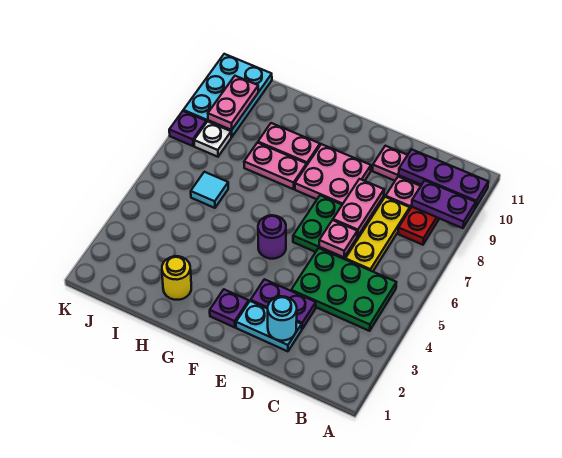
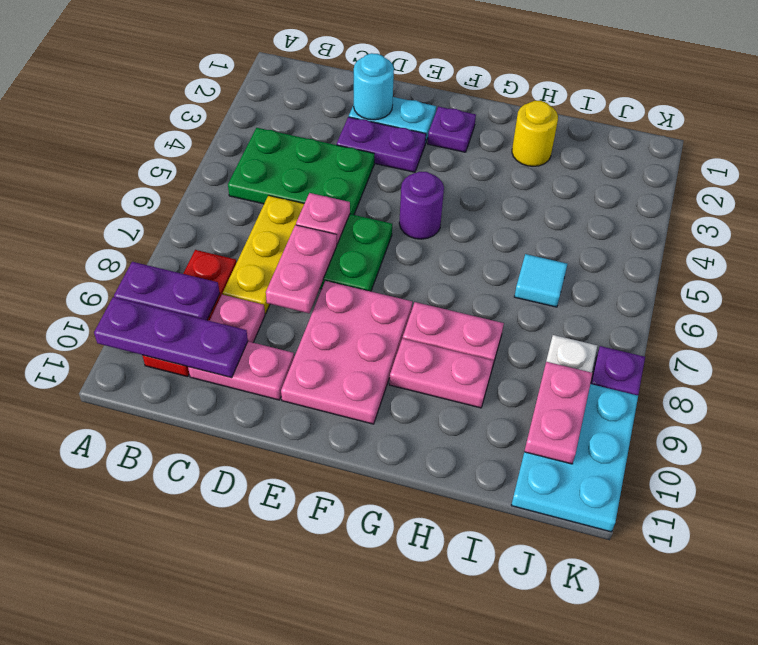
pink plate E8:F9 level 1 -> pink plate E8:F10 level 1

